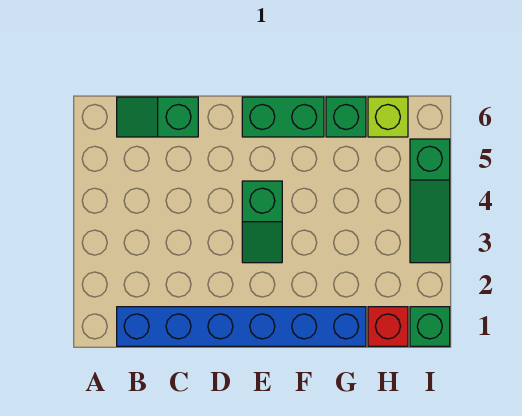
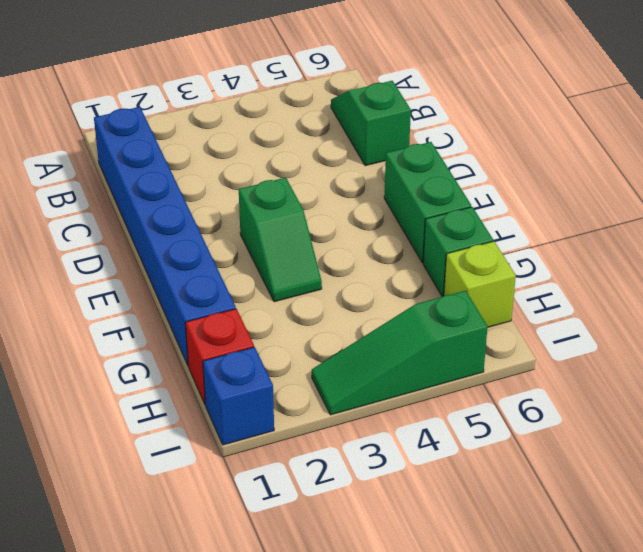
green slope E3:E4 level 1 top 4 -> green slope E3:F3 level 1 top E
green brick I1 level 1 -> blue brick I1 level 1

